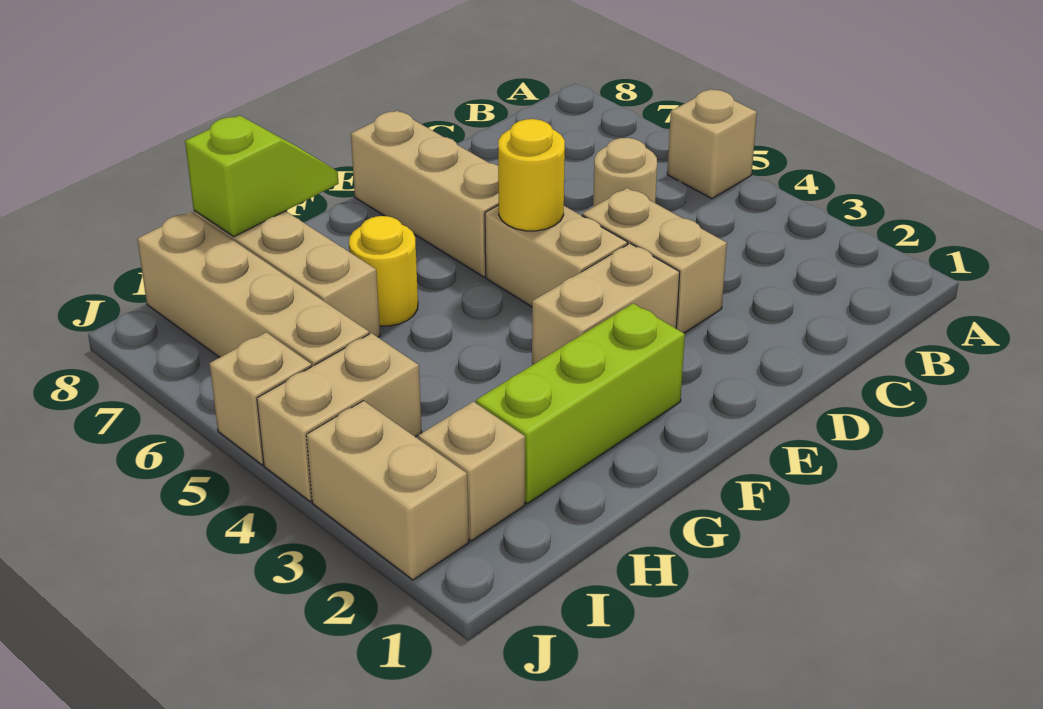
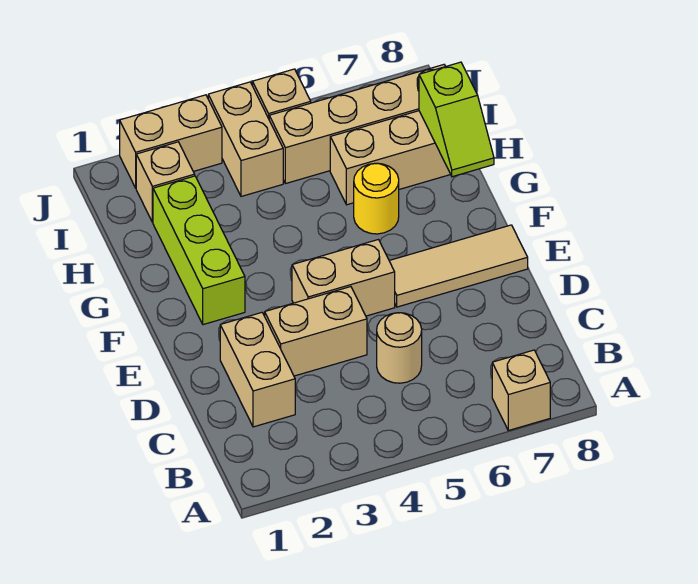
tan brick A5 level 1 -> tan brick A7 level 1
tan brick E3:F3 level 1 -> tan brick C2:D2 level 1
yellow round brick E5 level 2 -> none
tan brick E6:E8 level 1 -> tan tile E6:E8 level 1

